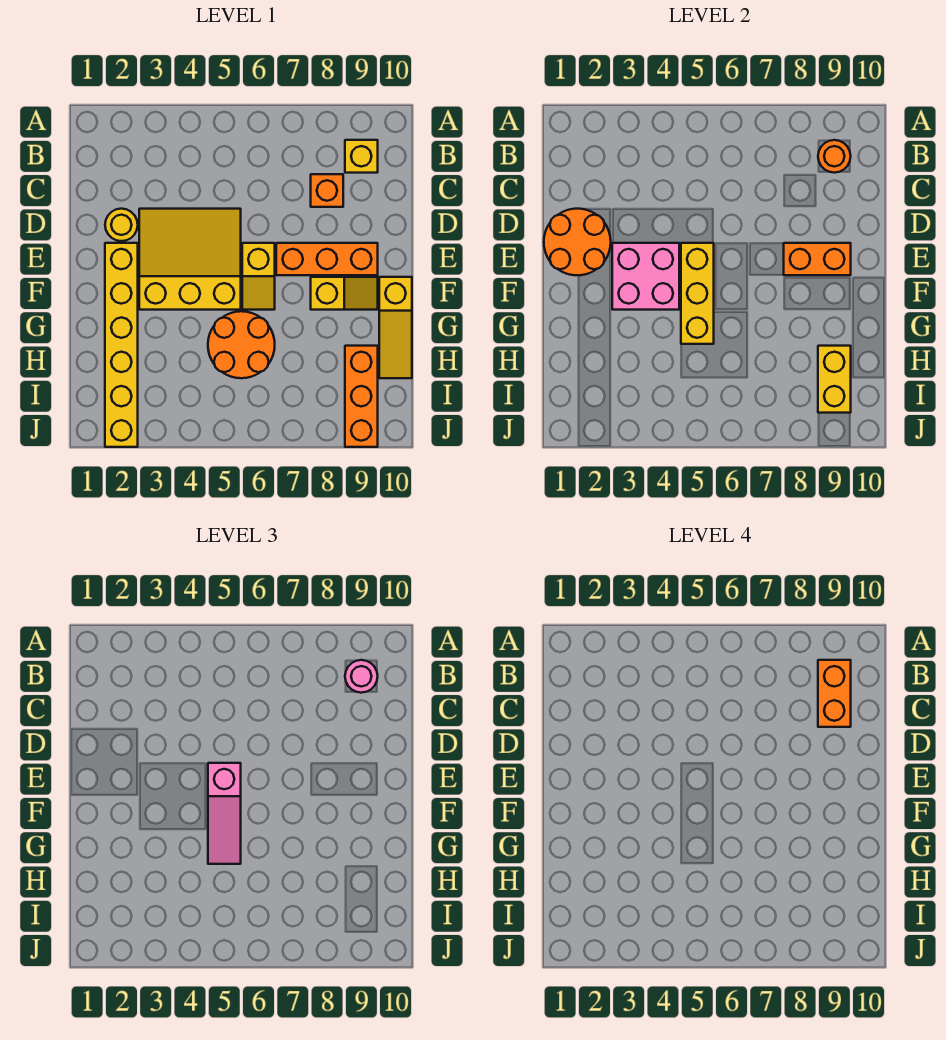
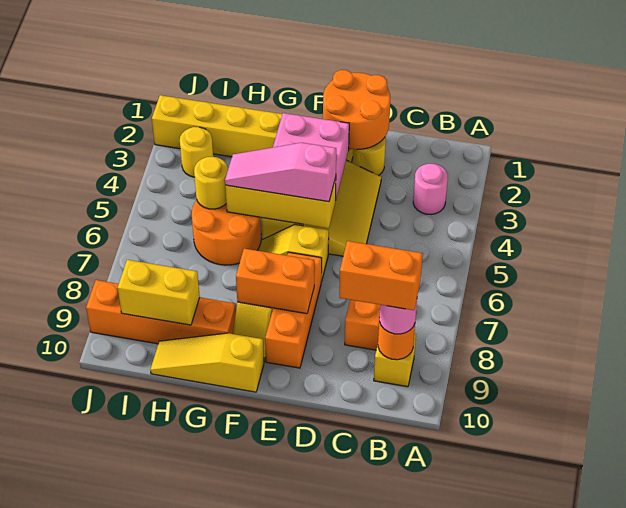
none -> pink round brick B3 level 1
orange brick E8:E9 level 2 -> orange brick E8:F8 level 2
none -> yellow round brick H5 level 2
orange brick H9:J9 level 1 -> orange brick G9:J9 level 1
none -> yellow round brick I3 level 1

